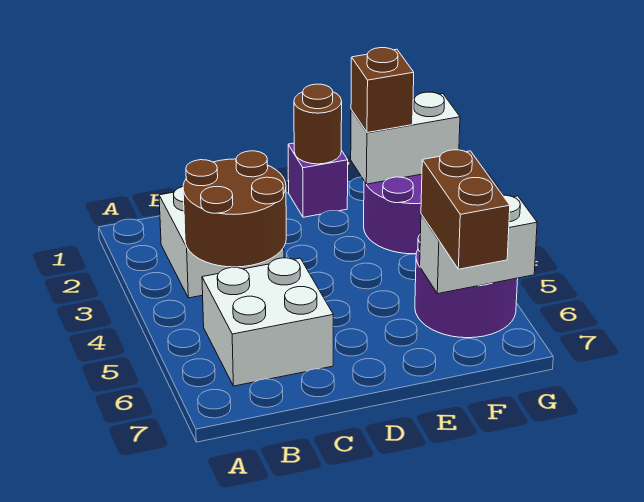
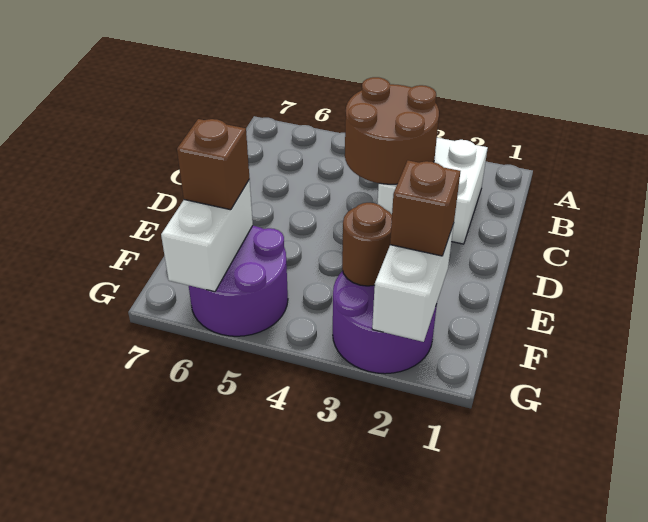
white brick B5:C6 level 1 -> none
purple brick E1 level 1 -> none
brown round brick E1 level 2 -> brown round brick F3 level 2
brown brick F6:F7 level 3 -> brown brick F6 level 3

